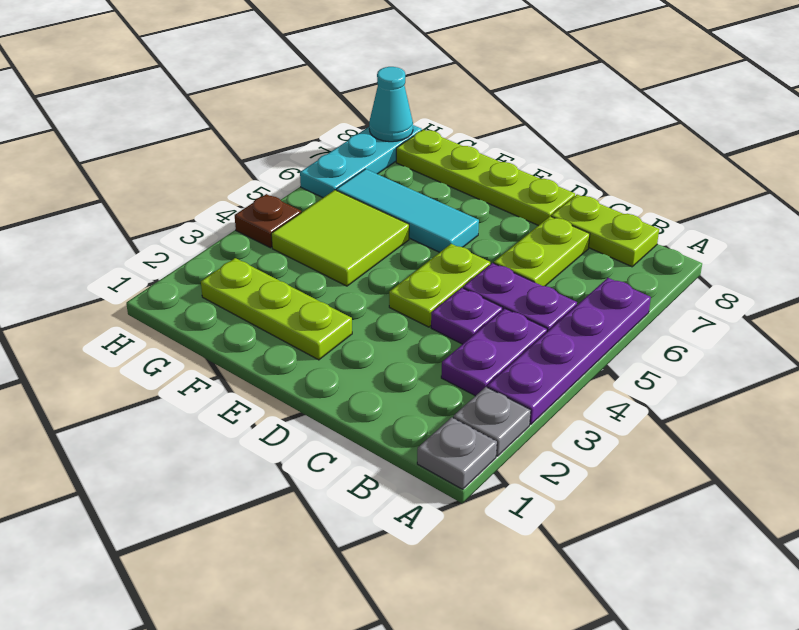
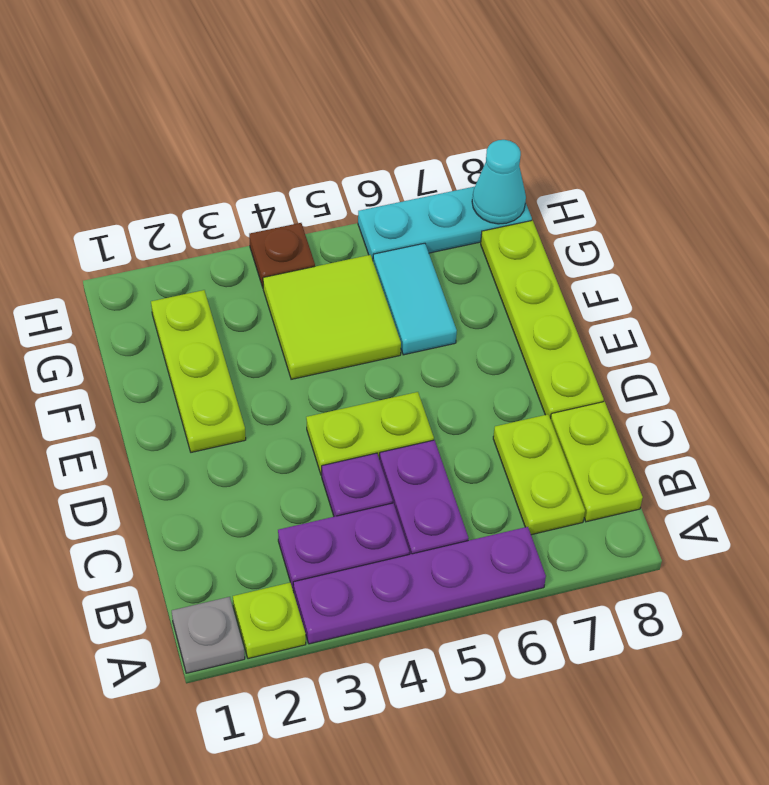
grey plate A2 level 1 -> lime plate A2 level 1
lime plate C6:C7 level 1 -> lime plate B7:C7 level 1
cyan tile E6:G6 level 1 -> cyan tile F6:G6 level 1

